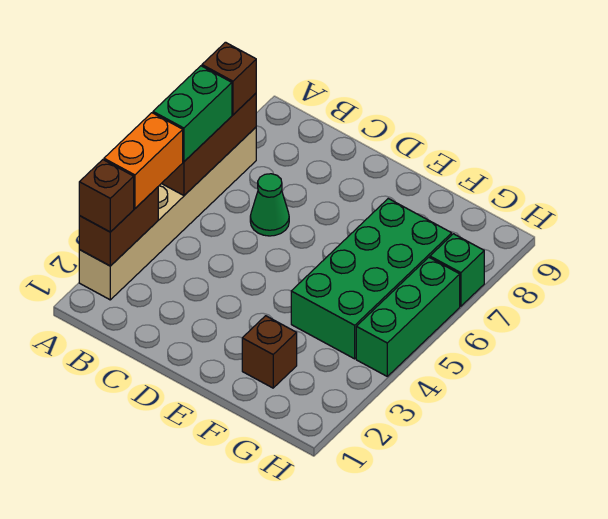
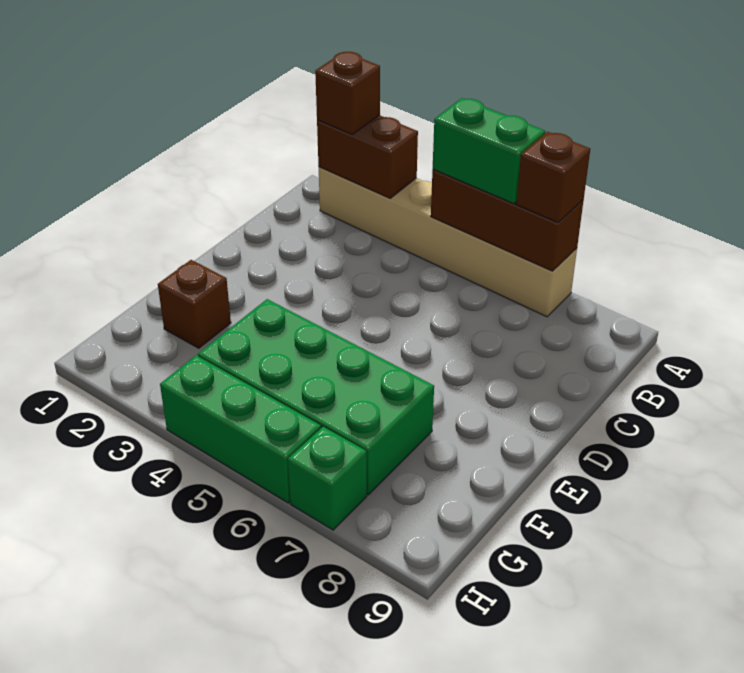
orange brick A3:A4 level 3 -> none
green cone C6 level 1 -> none

